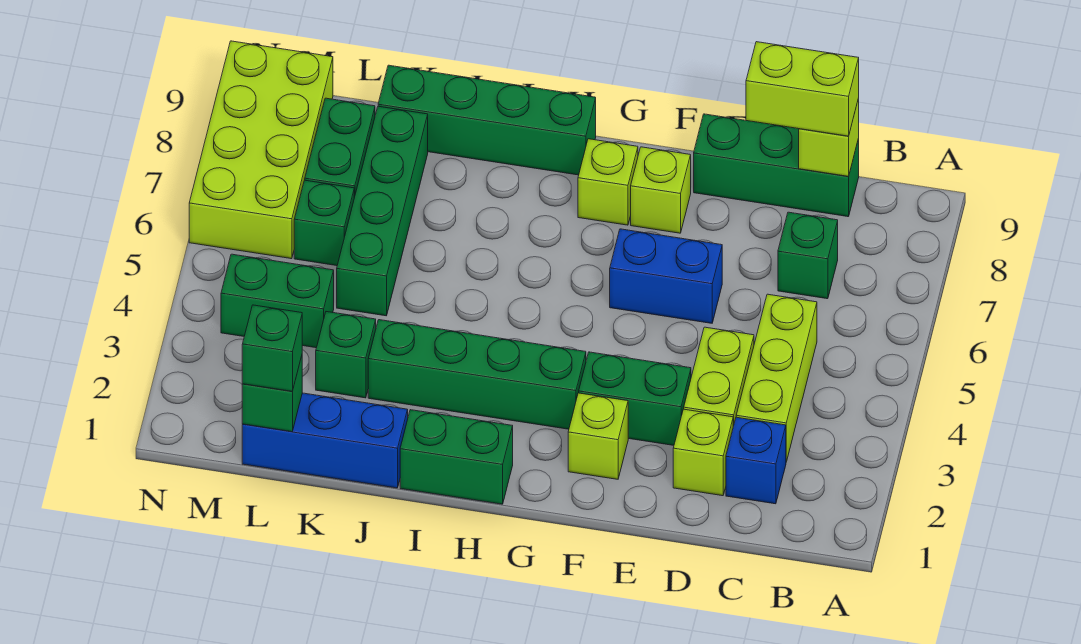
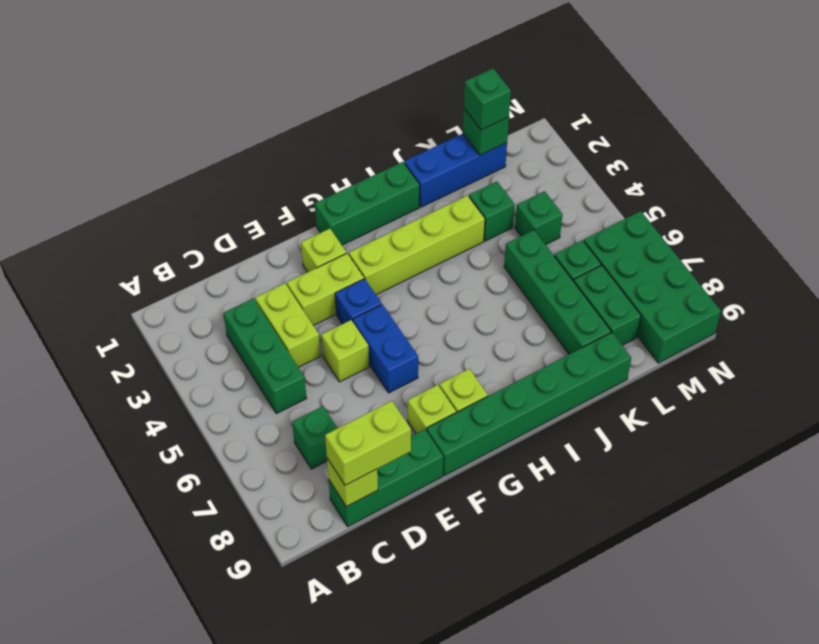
blue brick C2 level 1 -> blue brick F4 level 1
lime brick C3:C5 level 1 -> green brick C3:C5 level 1
lime brick D2 level 1 -> lime brick E5 level 1
green brick E3:F3 level 1 -> lime brick E3:F3 level 1
blue brick E6:F6 level 1 -> blue brick F5:F6 level 1
green brick G3:J3 level 1 -> lime brick G3:J3 level 1
green brick H1:I1 level 1 -> green brick G1:I1 level 1
green brick H9:K9 level 1 -> green brick F9:K9 level 1
green brick L4:M4 level 1 -> green brick L4 level 1
lime brick M6:N9 level 1 -> green brick M6:N9 level 1

